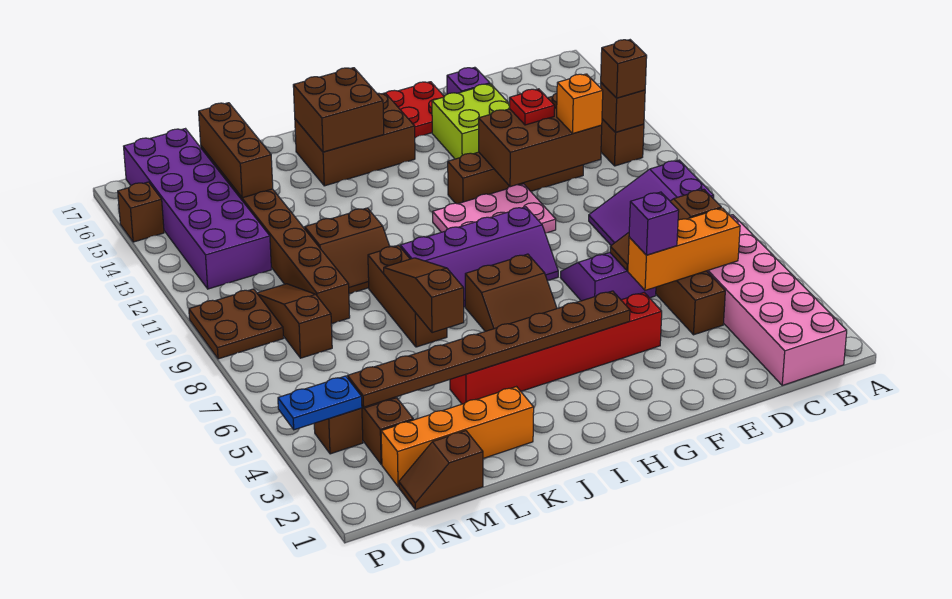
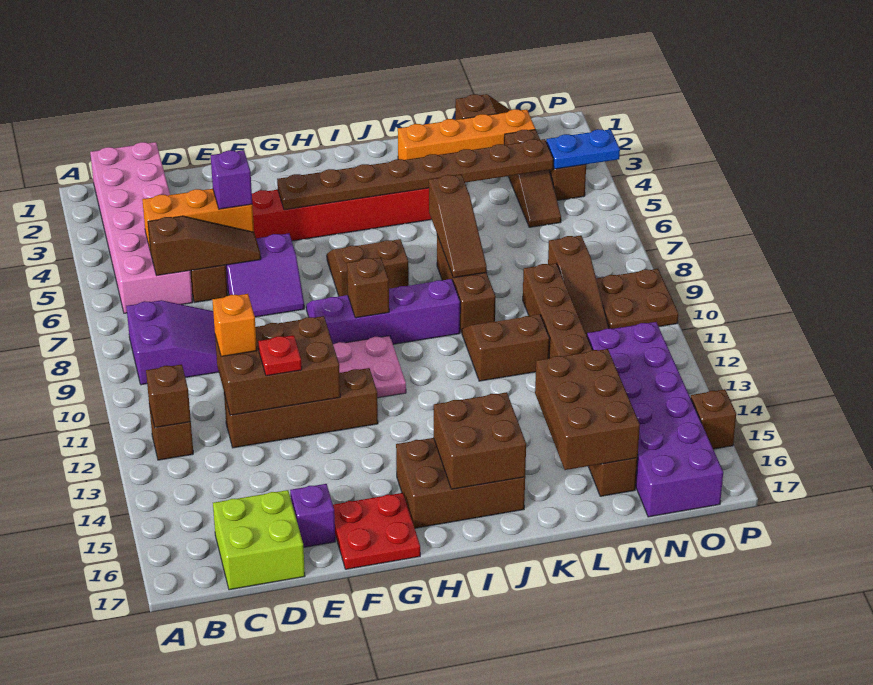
brown brick B12 level 3 -> brown brick H9 level 2
lime brick E14:F15 level 1 -> lime brick C16:D17 level 1
brown brick M14:M16 level 2 -> brown brick L14:M16 level 2

